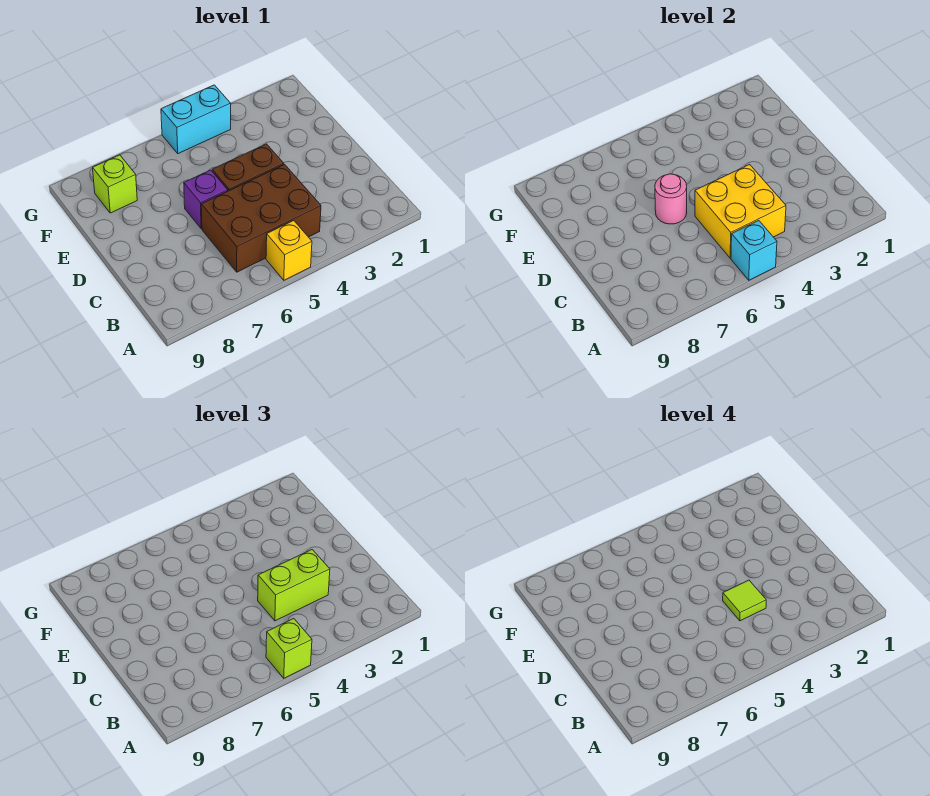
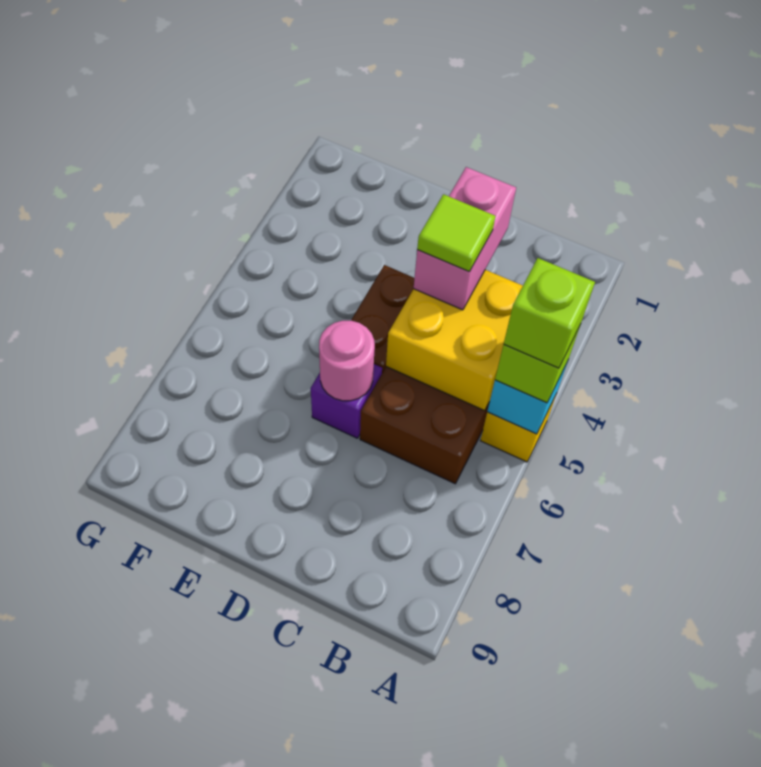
lime brick C3:C4 level 3 -> pink brick C3:C4 level 3
lime brick F8 level 1 -> lime brick A5 level 4
cyan brick G4:G5 level 1 -> none

